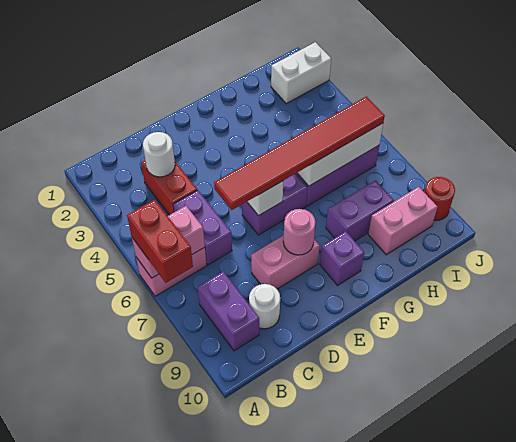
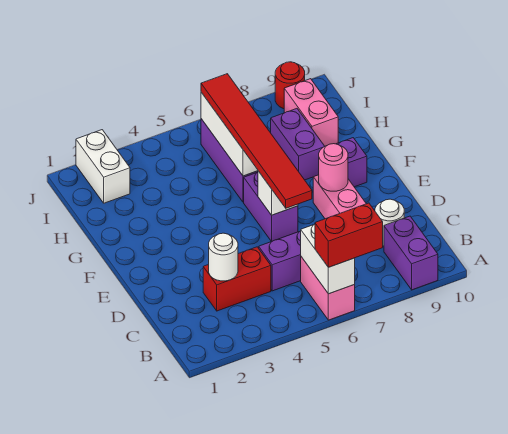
pink brick A6:B6 level 2 -> white brick A6:B6 level 2
purple brick B8:B9 level 1 -> purple brick A9:B9 level 1

